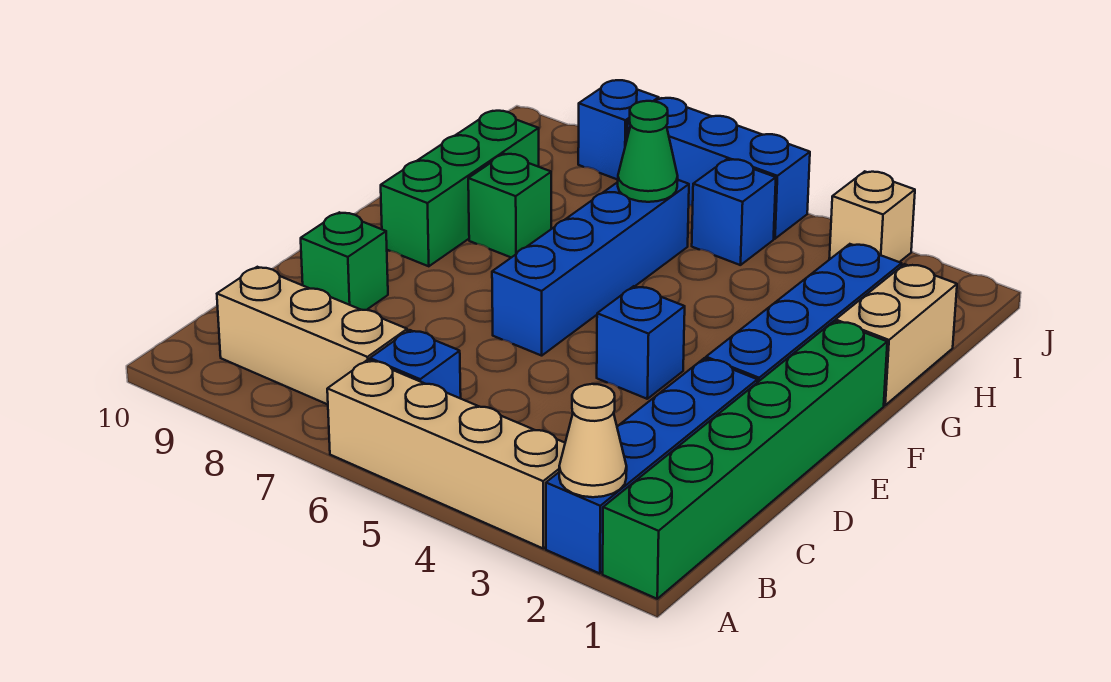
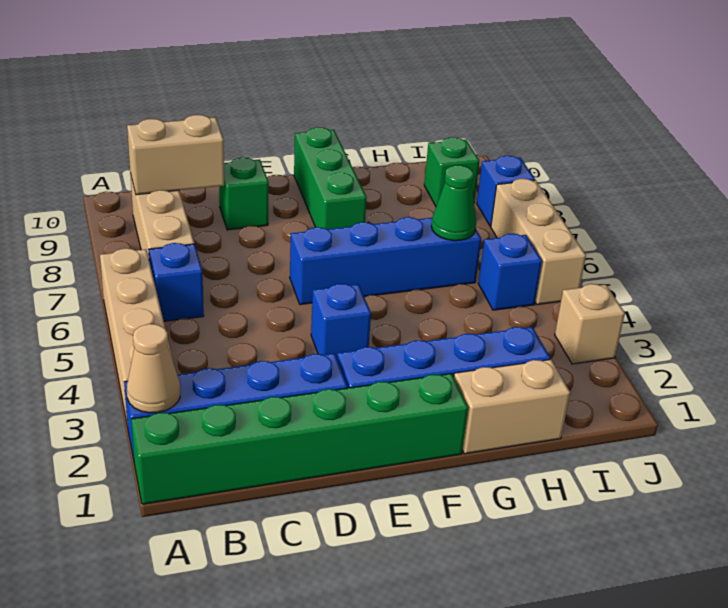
none -> tan brick B9:C9 level 2
green brick F9:H9 level 1 -> green brick F8:F10 level 1
green brick G8 level 1 -> green brick I9 level 1
blue brick J5:J7 level 1 -> tan brick J5:J7 level 1

